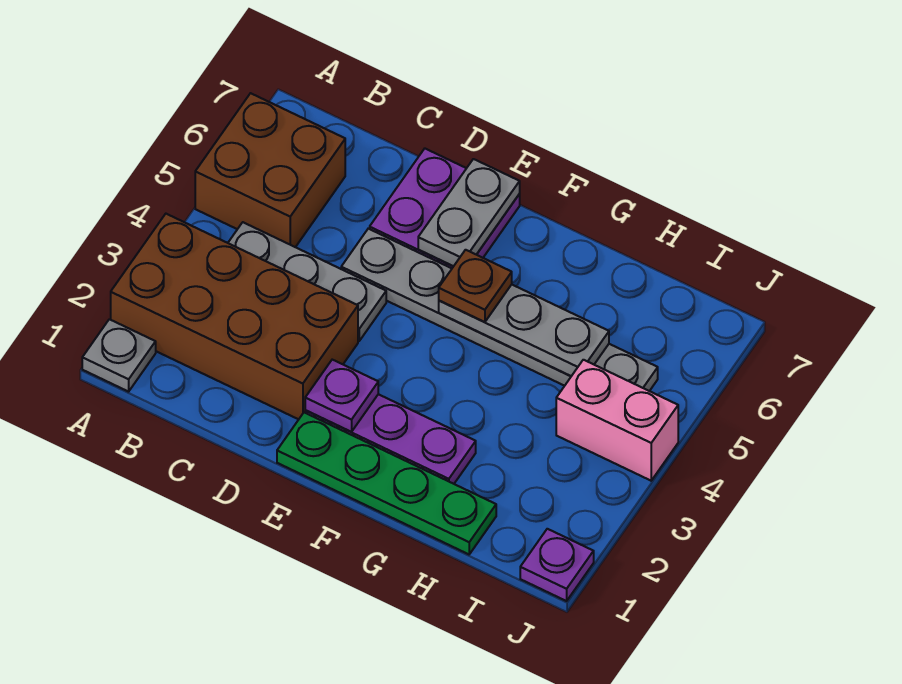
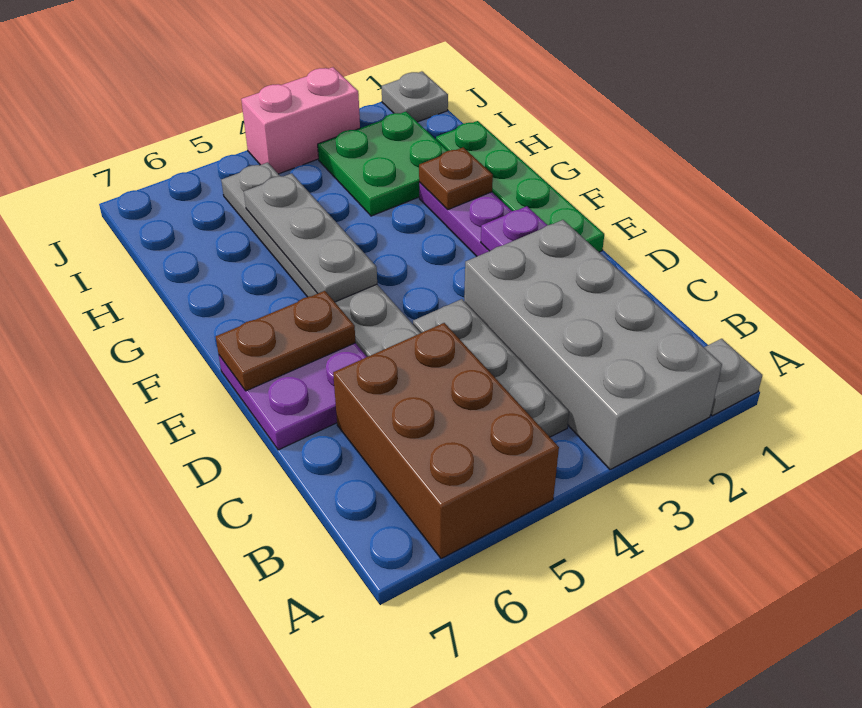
brown brick A2:D3 level 1 -> grey brick A2:D3 level 1
brown brick A5:B6 level 1 -> brown brick A5:C6 level 1
grey plate E6:E7 level 2 -> brown plate E6:E7 level 2
brown plate F5 level 3 -> brown plate G2 level 2
none -> green plate H2:I3 level 1
pink brick I4:J4 level 1 -> pink brick J3:J4 level 1
purple plate J1 level 1 -> grey plate J1 level 1

